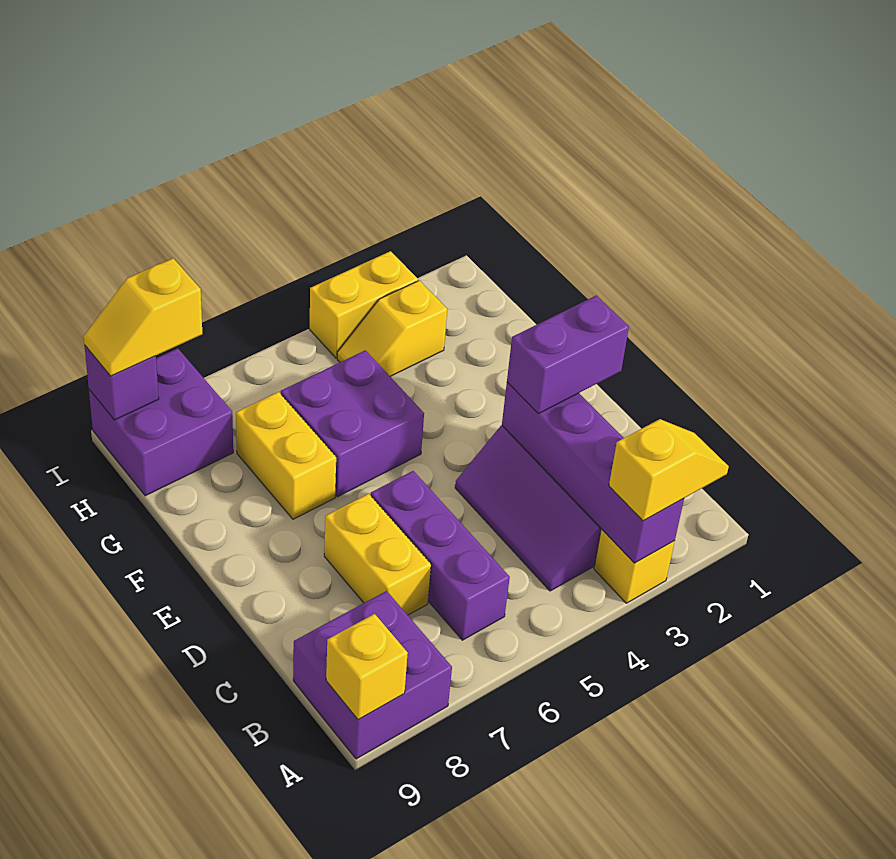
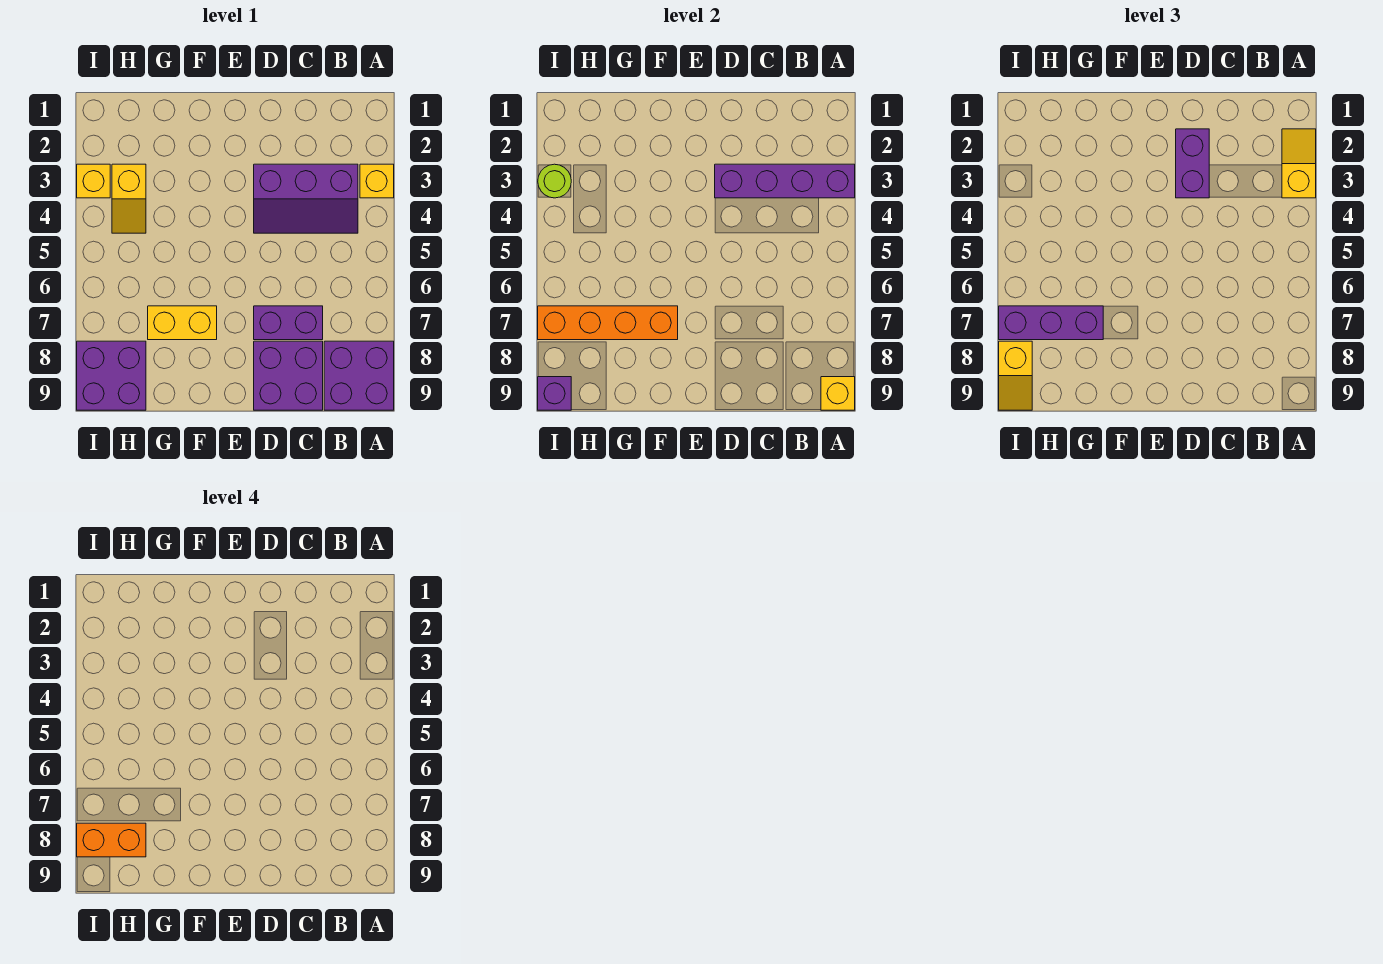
purple brick B6:D6 level 1 -> purple brick G7:I7 level 3
yellow brick C7:D7 level 1 -> purple brick C7:D7 level 1
purple brick F5:G6 level 1 -> purple brick C8:D9 level 1
none -> orange brick F7:I7 level 2
none -> orange brick H8:I8 level 4
yellow brick I3:I4 level 1 -> yellow brick I3 level 1
none -> lime round brick I3 level 2

